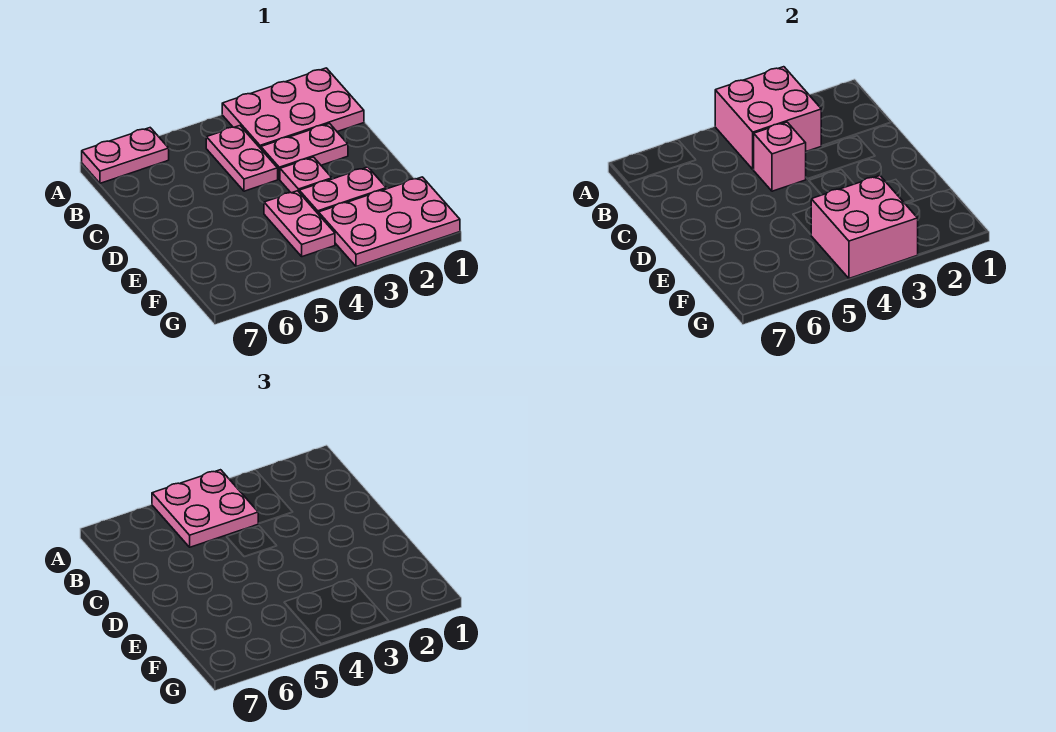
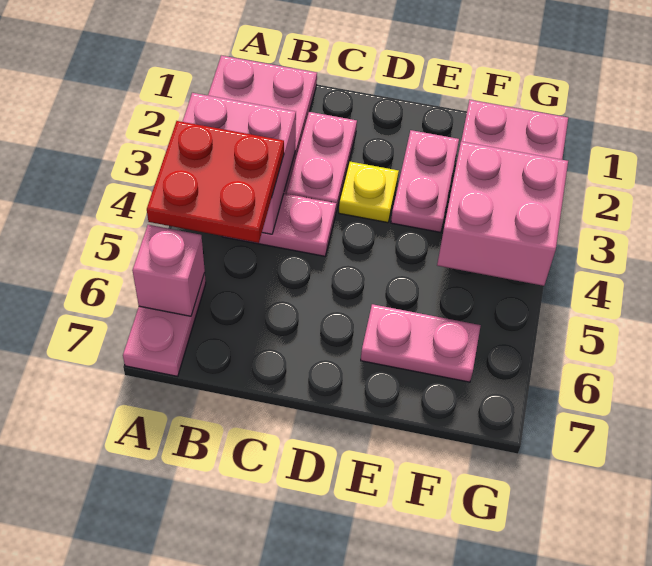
pink plate A4:B5 level 3 -> red plate A4:B5 level 3
pink brick C4 level 2 -> pink brick A6 level 2
pink plate D3 level 1 -> yellow plate D3 level 1
pink plate E4:F4 level 1 -> pink plate E6:F6 level 1

